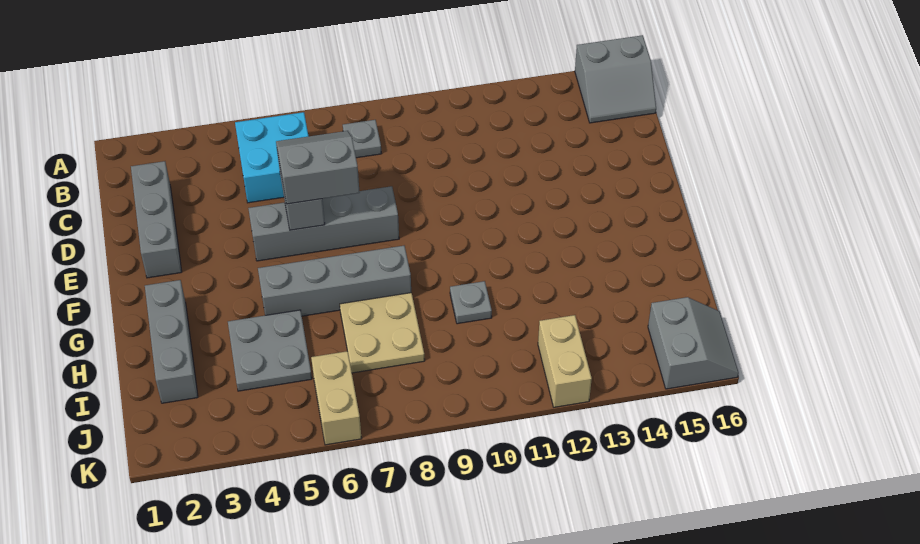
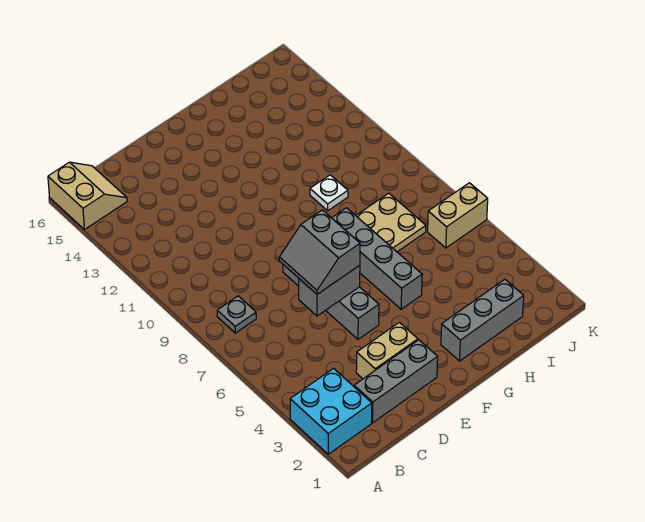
grey slope A15:B16 level 1 top A -> tan slope A15:B16 level 1 top A
cyan brick B5:C6 level 1 -> cyan brick A2:B3 level 1
grey plate H4:I5 level 1 -> none
grey plate H10 level 1 -> white plate H10 level 1
tan brick J12:K12 level 1 -> tan brick D3:E3 level 1
grey slope J15:K16 level 1 top 15 -> none

